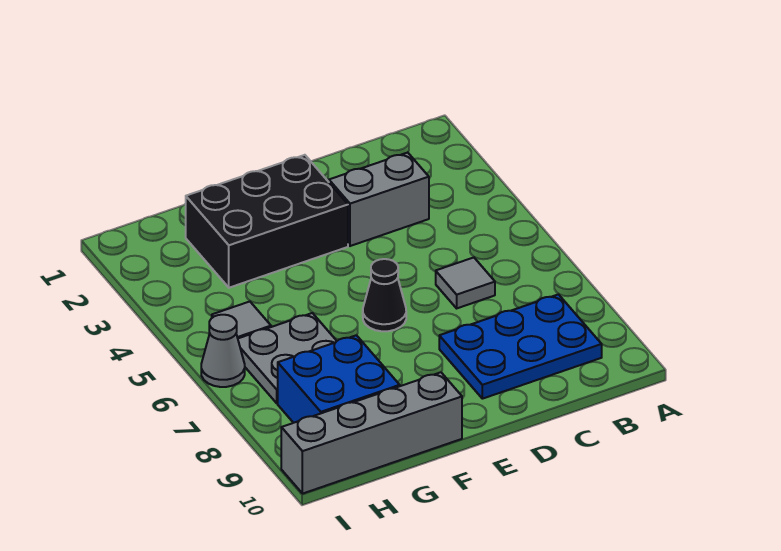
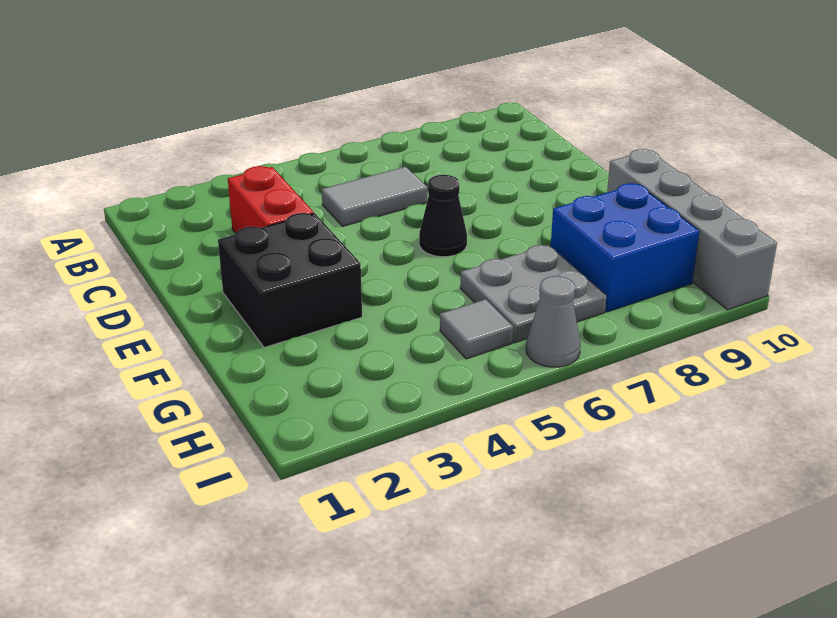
blue plate B8:D9 level 1 -> none
grey brick C3:D3 level 1 -> red brick C3:D3 level 1
grey tile C6 level 1 -> grey tile C5:C6 level 1
black brick E2:G3 level 1 -> black brick E2:F3 level 1

